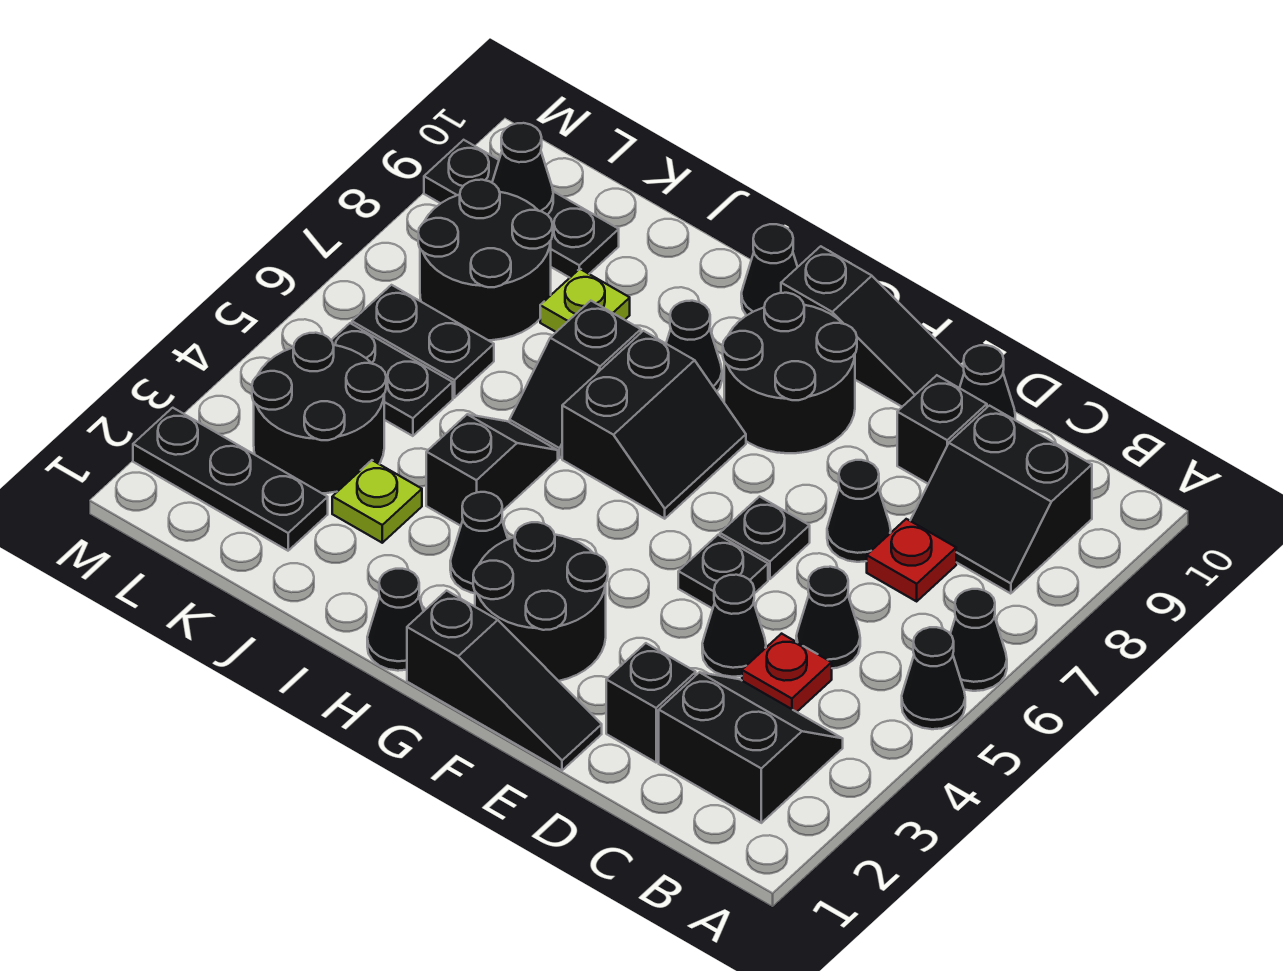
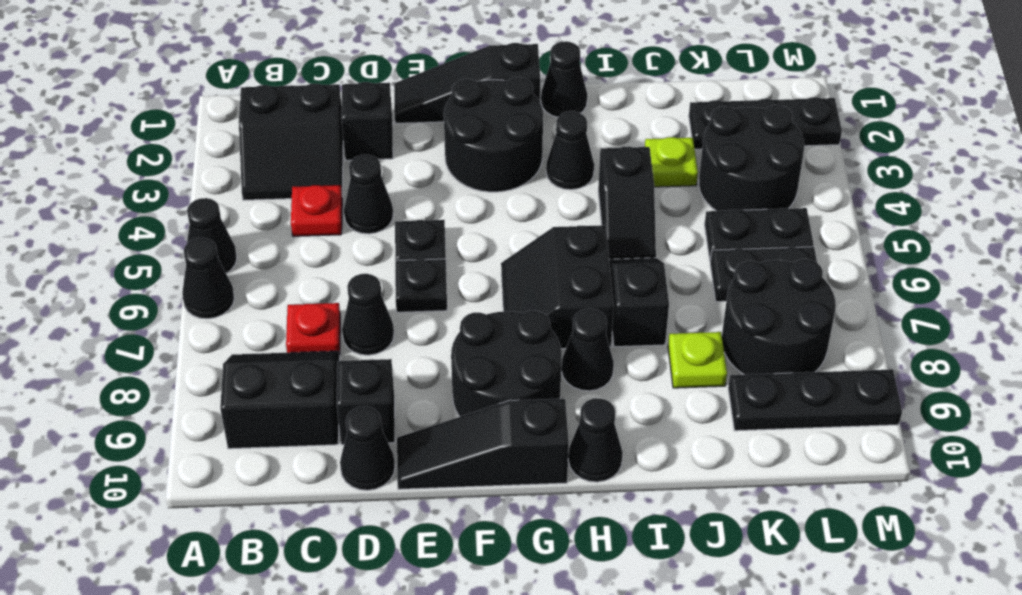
black cone C5 level 1 -> none
black cone L9 level 2 -> none

